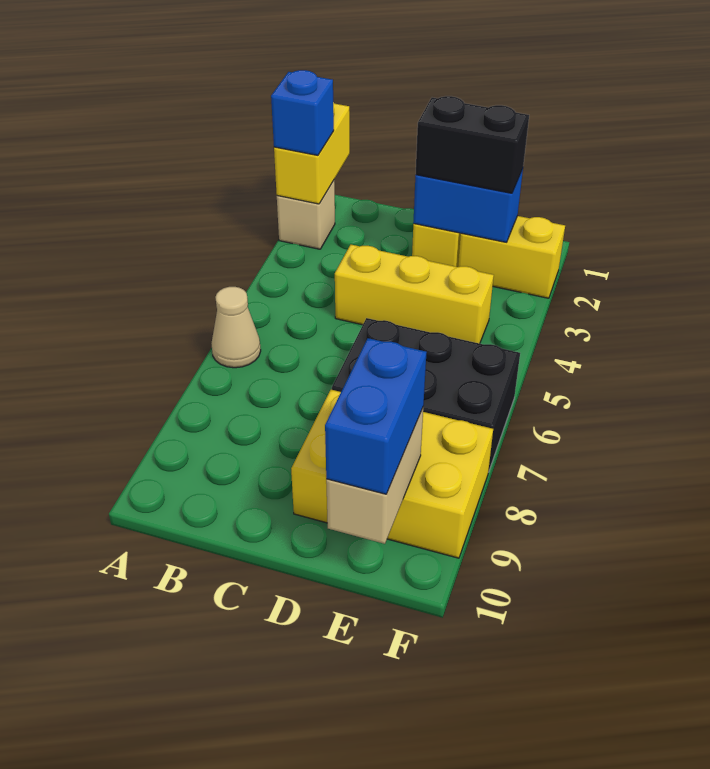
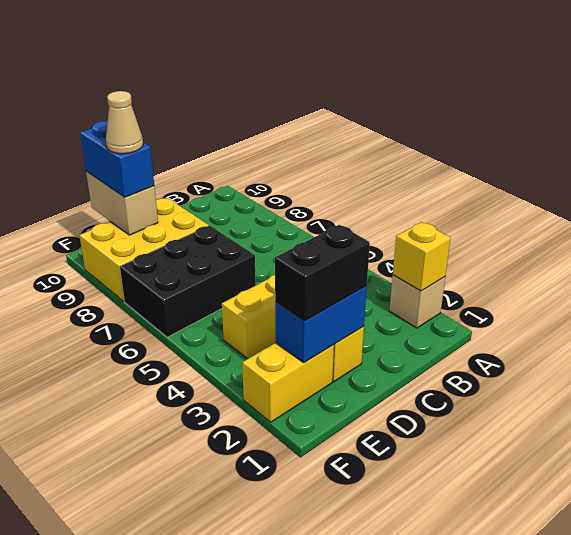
yellow brick A1:A2 level 2 -> yellow brick A2 level 2
blue brick A2 level 3 -> none
tan cone A6 level 1 -> tan cone E9 level 4

